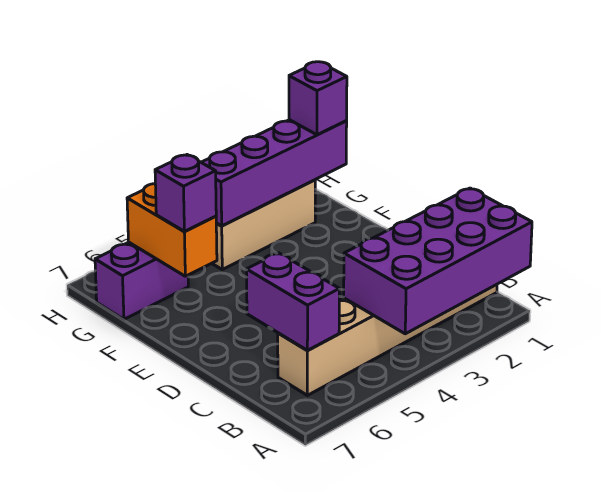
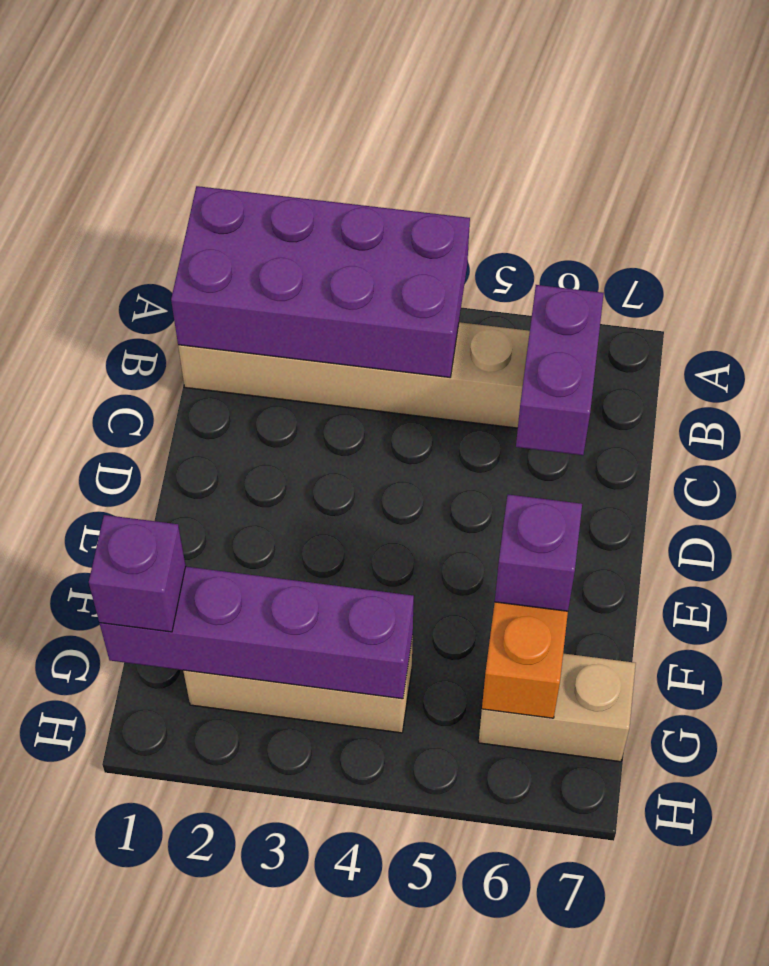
purple brick G6:G7 level 1 -> tan brick G6:G7 level 1

